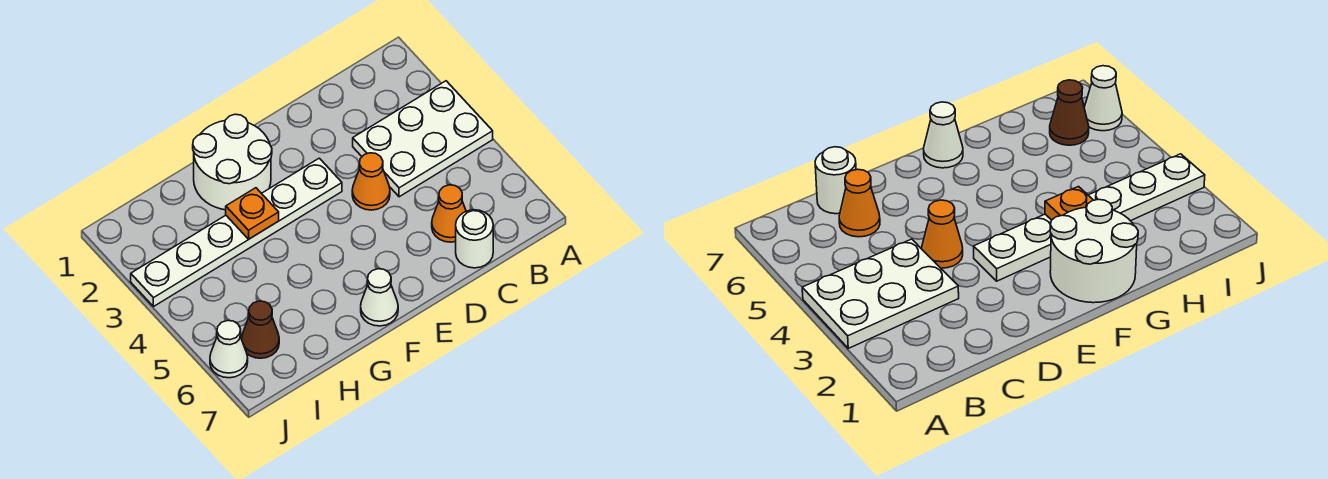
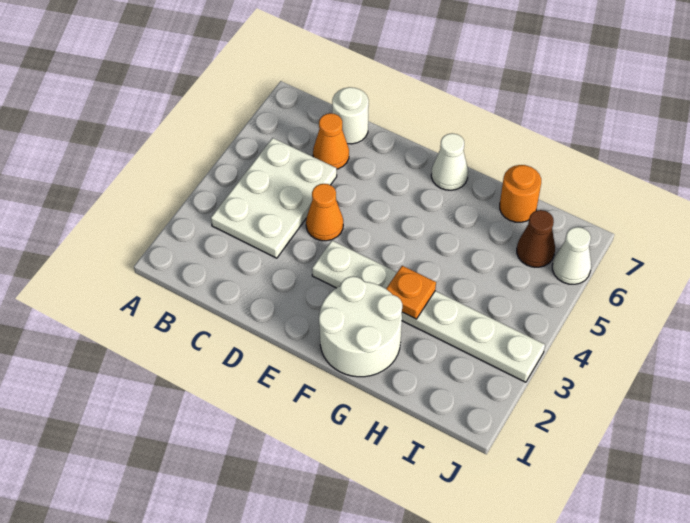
white plate A3:C4 level 1 -> white plate B3:C5 level 1
none -> orange round brick H7 level 1

